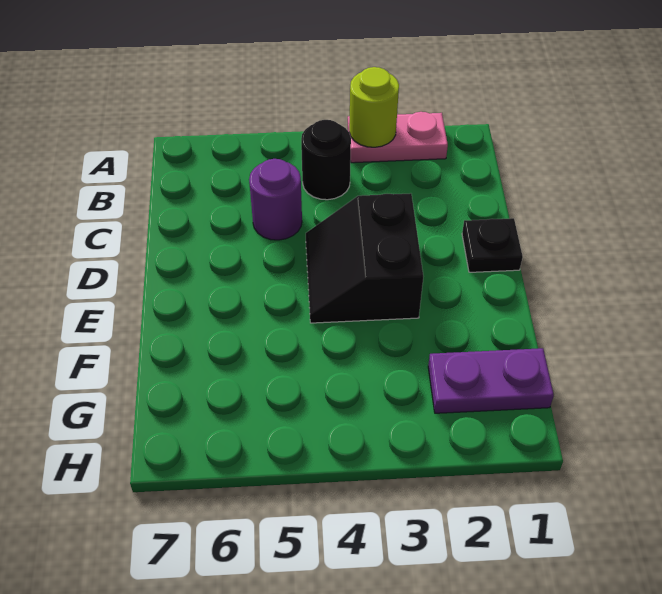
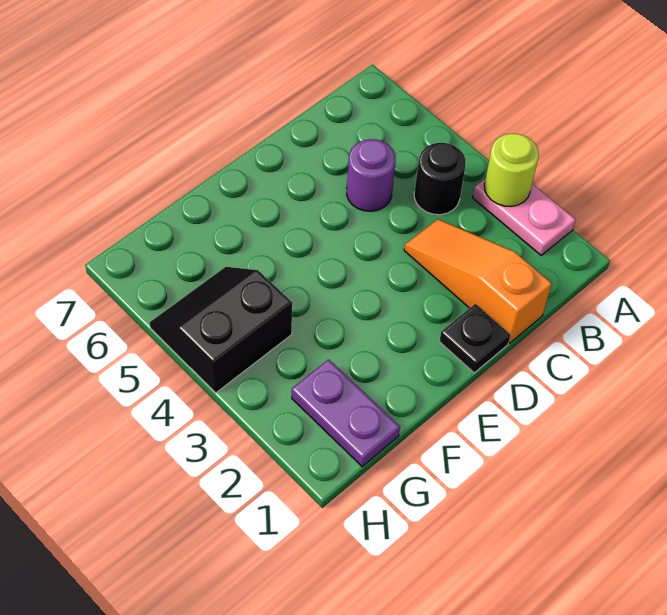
none -> orange slope C1:C3 level 1 top 1
black slope D3:E4 level 1 top 3 -> black slope G4:H5 level 1 top 4

